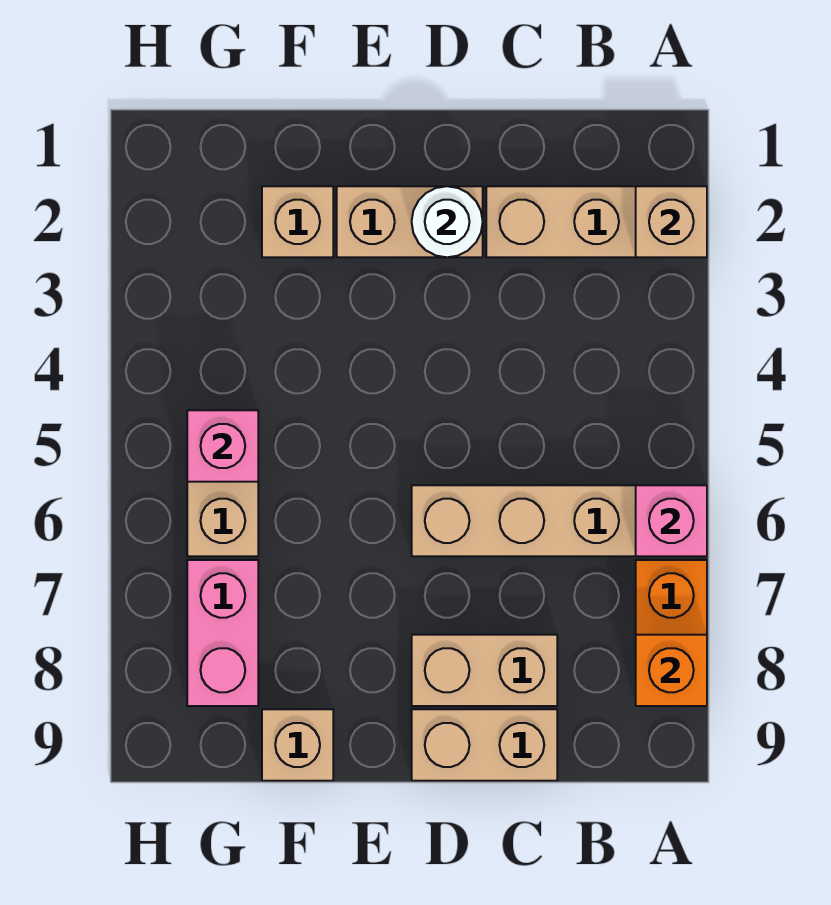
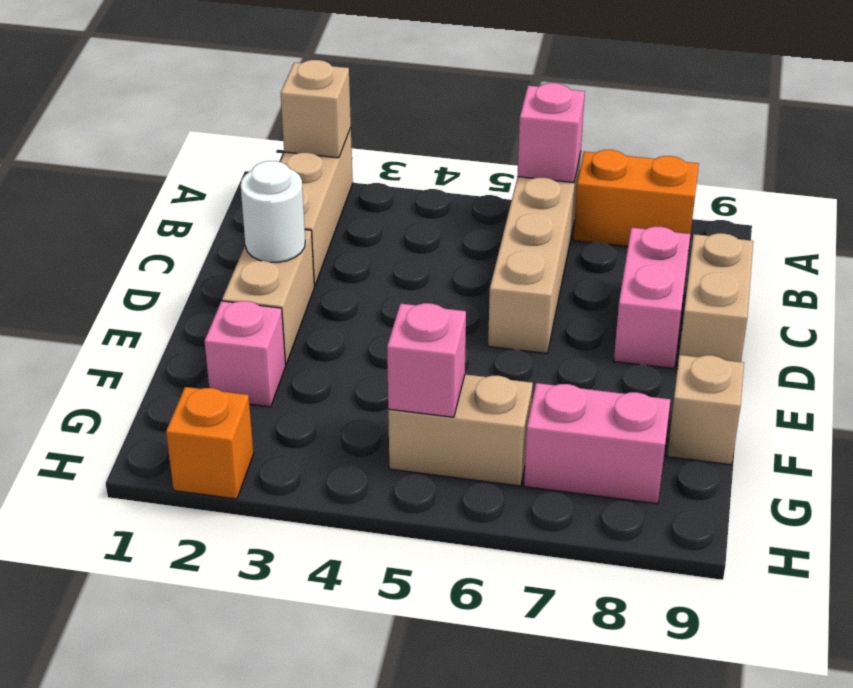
orange brick A8 level 2 -> orange brick H2 level 1
tan brick C8:D8 level 1 -> pink brick C8:D8 level 1
tan brick F2 level 1 -> pink brick F2 level 1

